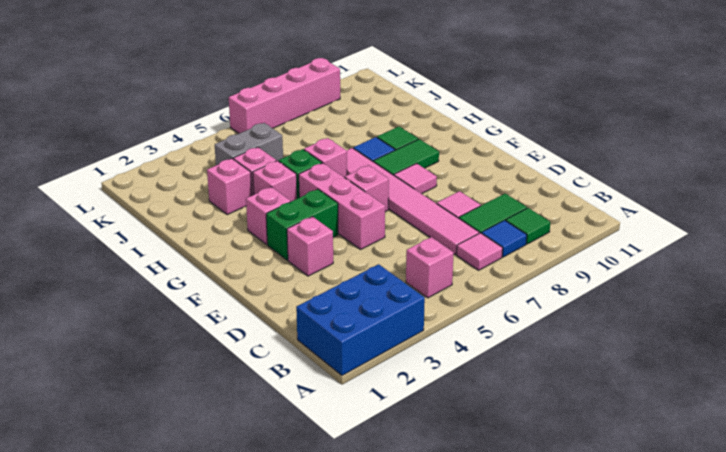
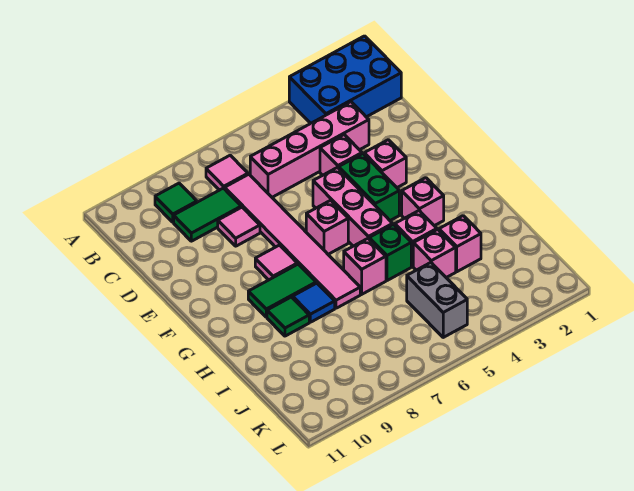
pink brick B5 level 1 -> pink brick D4 level 1
blue tile B8 level 1 -> none
green brick F3:F4 level 1 -> green brick E4:F4 level 1
grey brick J4:J5 level 1 -> grey brick J5:K5 level 1
pink brick L6:L9 level 1 -> pink brick C3:C6 level 1

